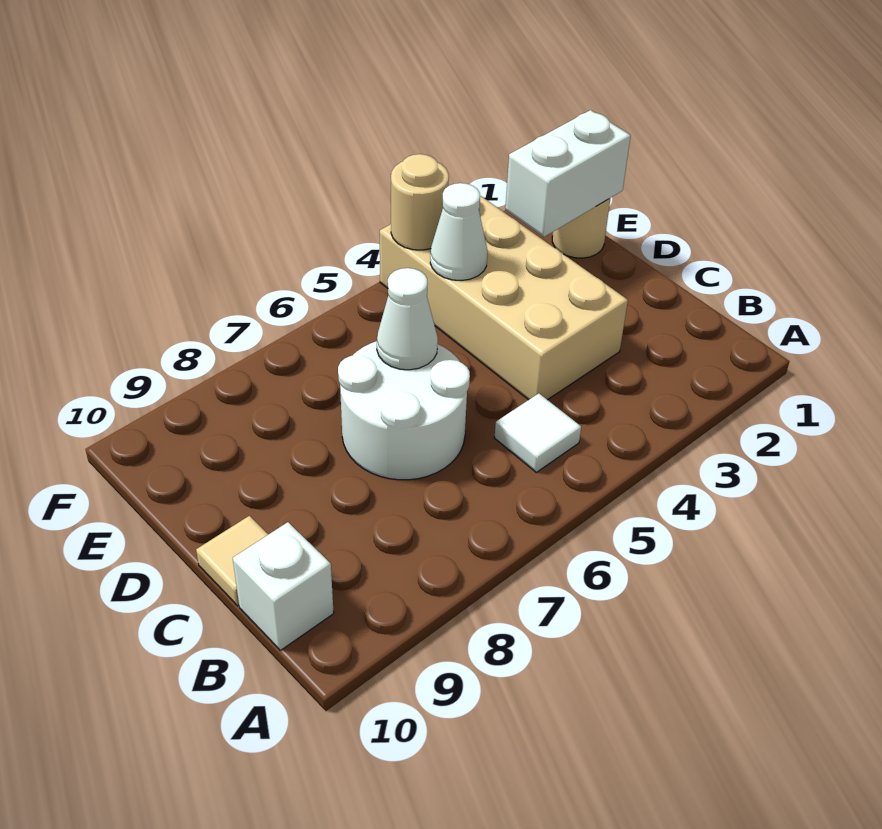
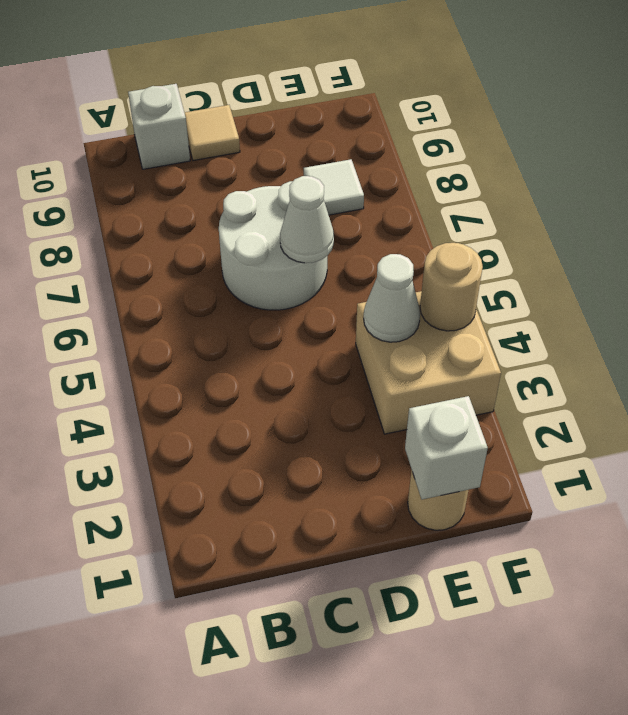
white tile B5 level 1 -> white tile E8 level 1
tan brick C3:F4 level 1 -> tan brick E3:F4 level 1
white brick E1:E2 level 2 -> white brick E1 level 2

